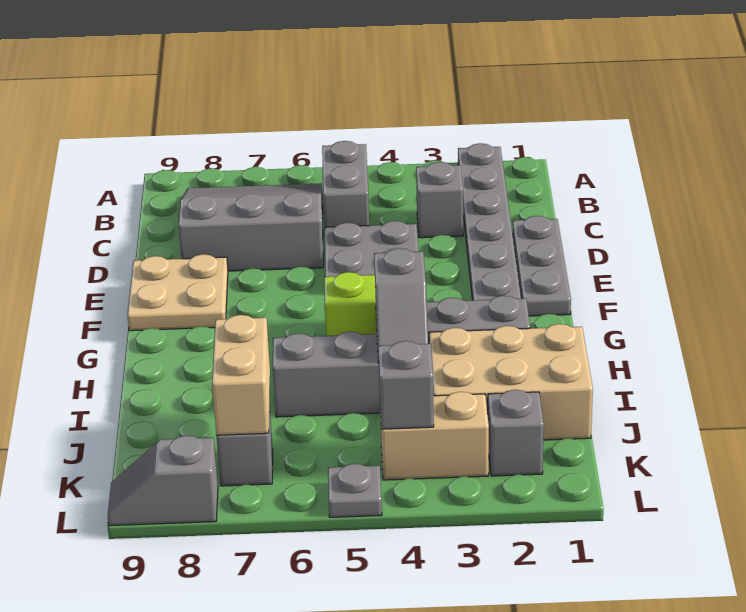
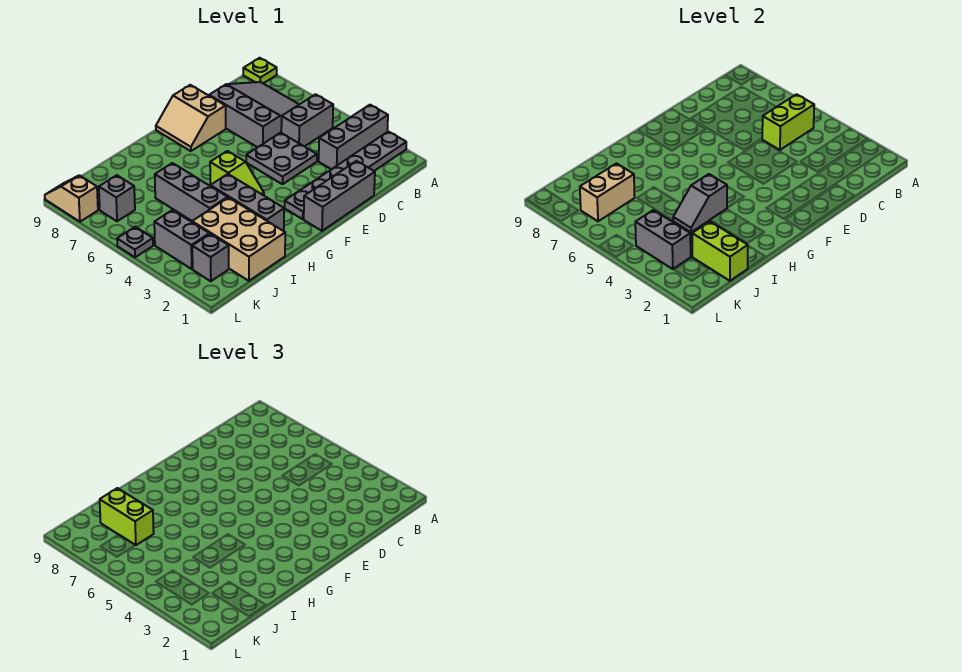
none -> lime plate A9 level 1
none -> lime brick B5:C5 level 2
grey brick C3 level 1 -> grey brick A3:C3 level 1
grey plate D1:F1 level 1 -> grey brick D1:F1 level 1
tan plate E8:F9 level 1 -> tan slope E8:F9 level 1 top E
none -> lime brick J1:J2 level 2
none -> lime brick J7:J8 level 3
tan brick K3:K4 level 1 -> grey brick K3:K4 level 1
grey brick K4 level 2 -> grey brick K3:K4 level 2
grey slope L8:L9 level 1 top 8 -> tan slope L8:L9 level 1 top 8

